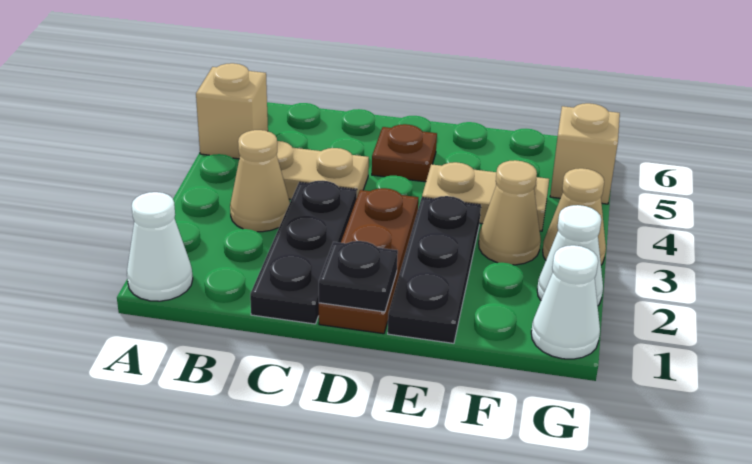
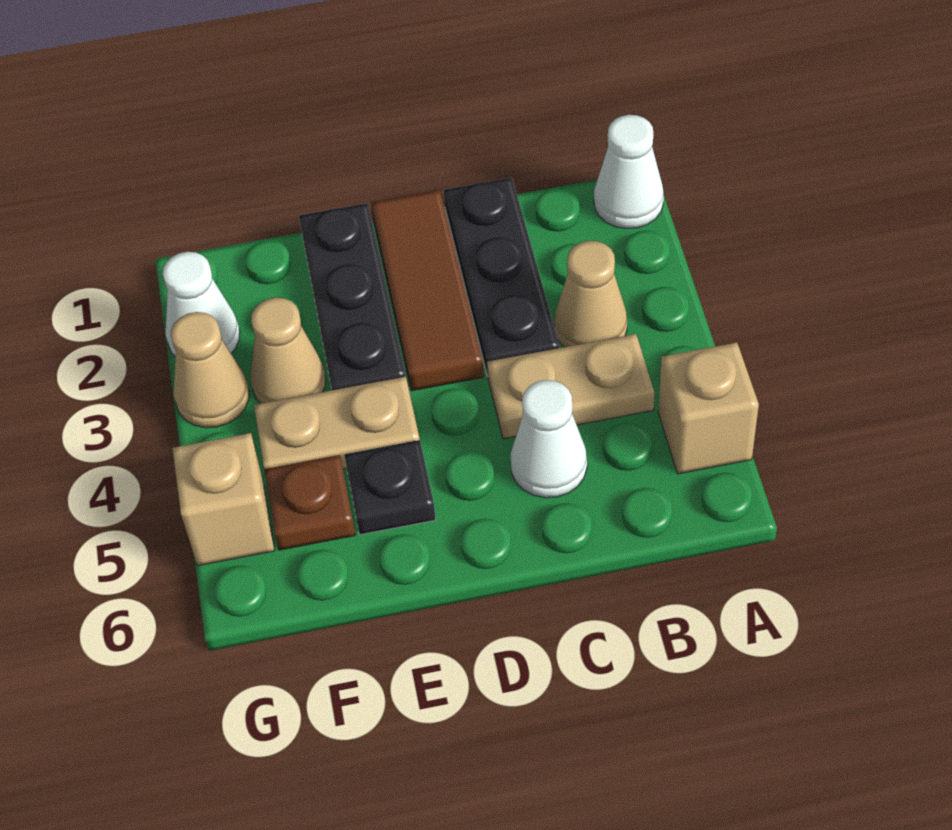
brown plate D1:D3 level 1 -> brown tile D1:D3 level 1
black plate D1 level 2 -> black plate E5 level 1
brown plate D5 level 1 -> brown plate F5 level 1
white cone G1 level 1 -> white cone C5 level 1

